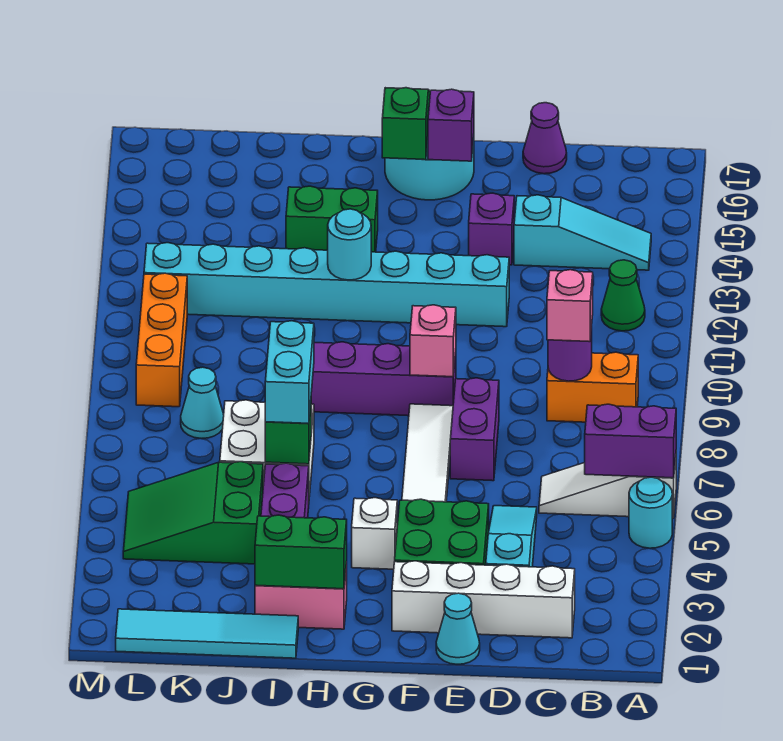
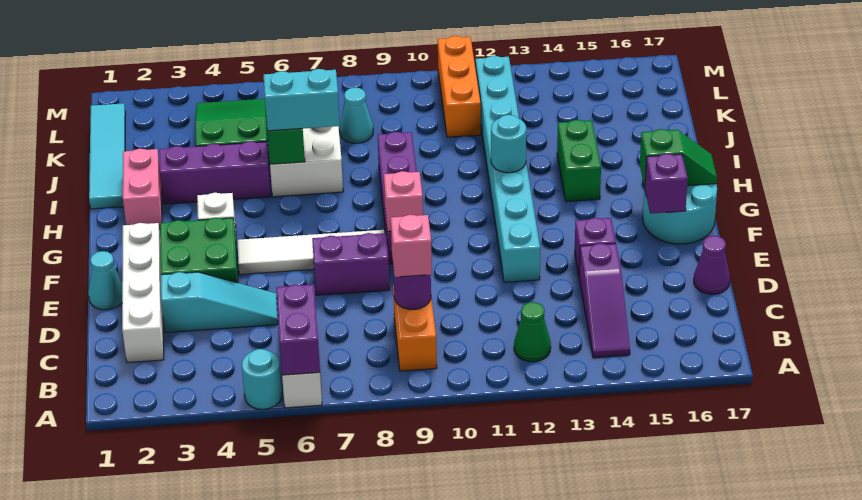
cyan slope B14:D14 level 1 top D -> purple slope B14:D14 level 1 top D
green brick H2:I2 level 2 -> none
orange brick L9:L11 level 1 -> orange brick K11:M11 level 1

